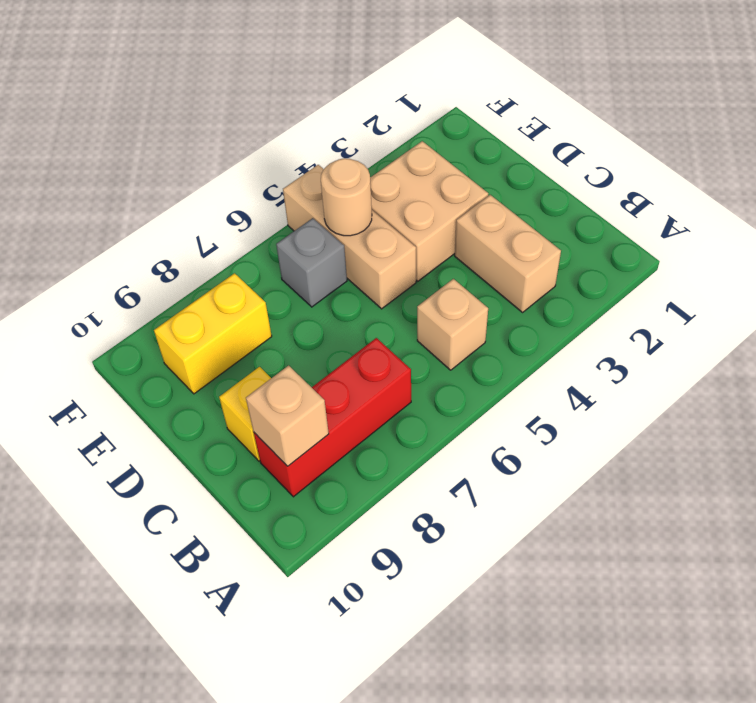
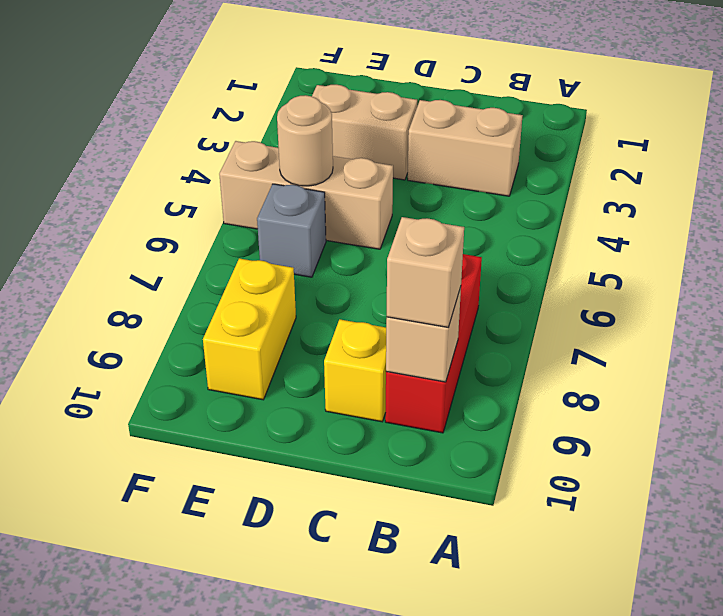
tan brick B5 level 1 -> tan brick B9 level 3
tan brick D3:E4 level 1 -> tan brick D3:E3 level 1

